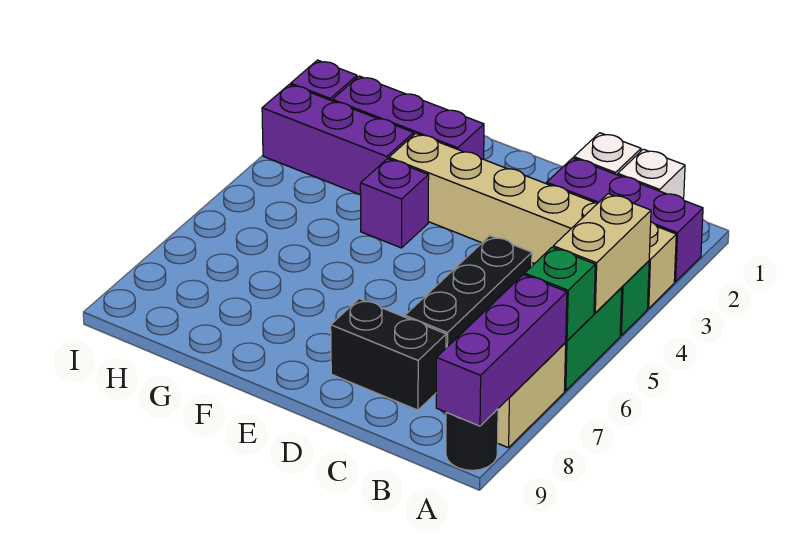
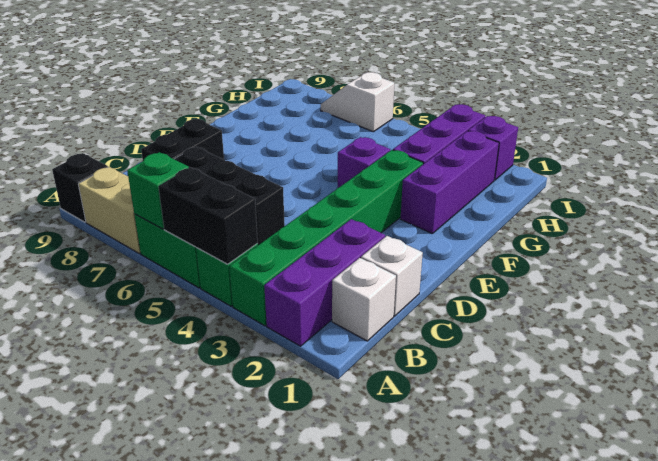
tan brick A3:F3 level 1 -> green brick A3:F3 level 1
tan brick A4:A5 level 2 -> black brick A4:A5 level 2
purple brick A7:A9 level 2 -> none
black round brick A9 level 1 -> black brick A9 level 1
none -> white slope I6:I7 level 1 top 6

